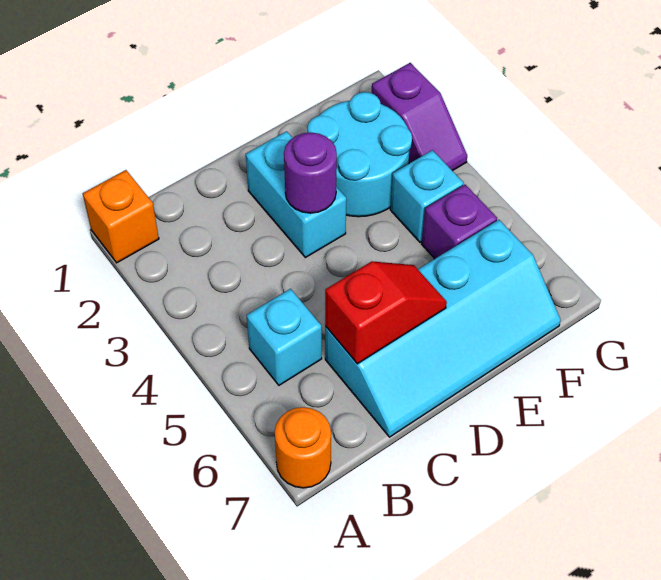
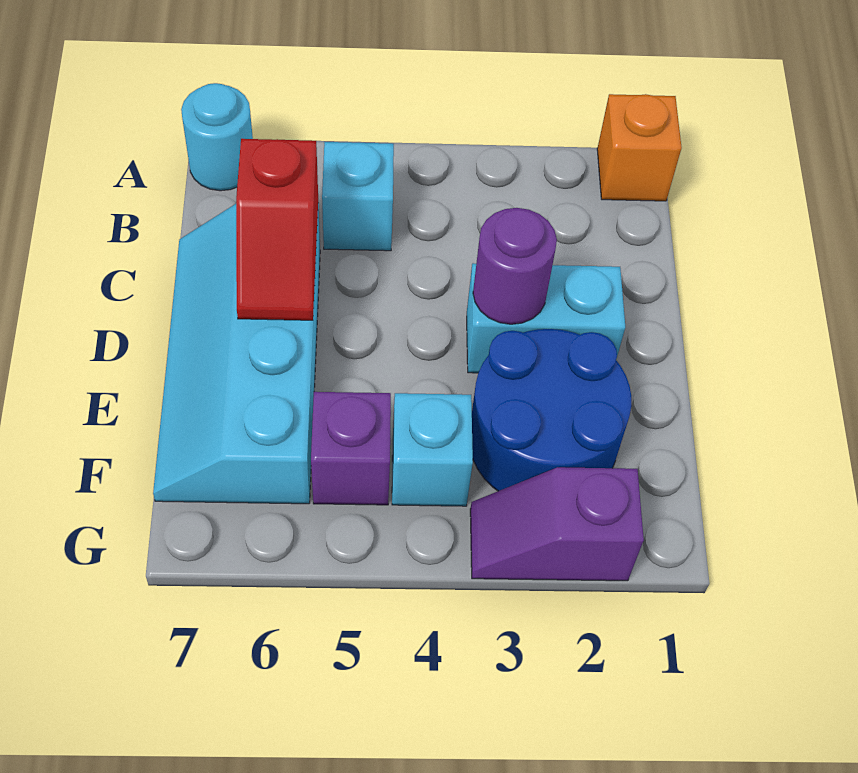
orange round brick A7 level 1 -> cyan round brick A7 level 1
cyan round brick E2:F3 level 1 -> blue round brick E2:F3 level 1

